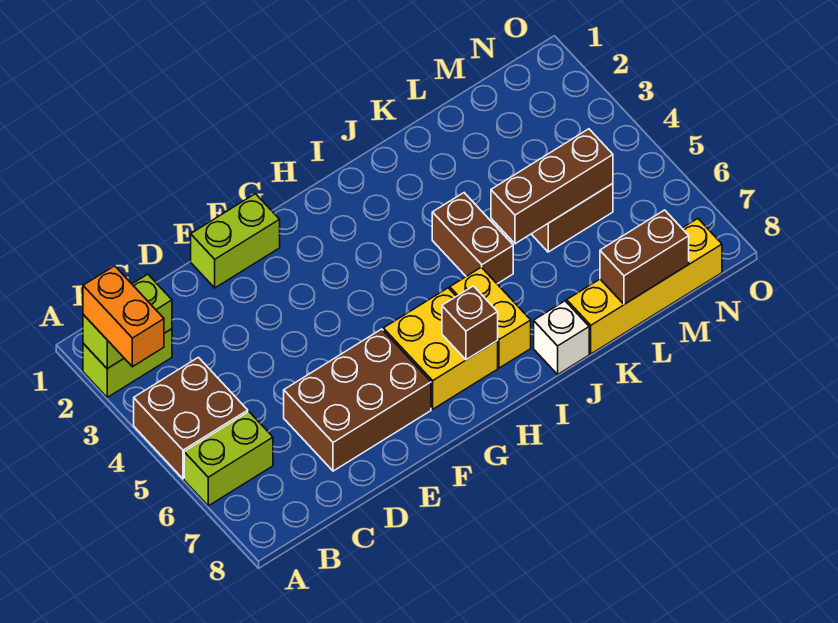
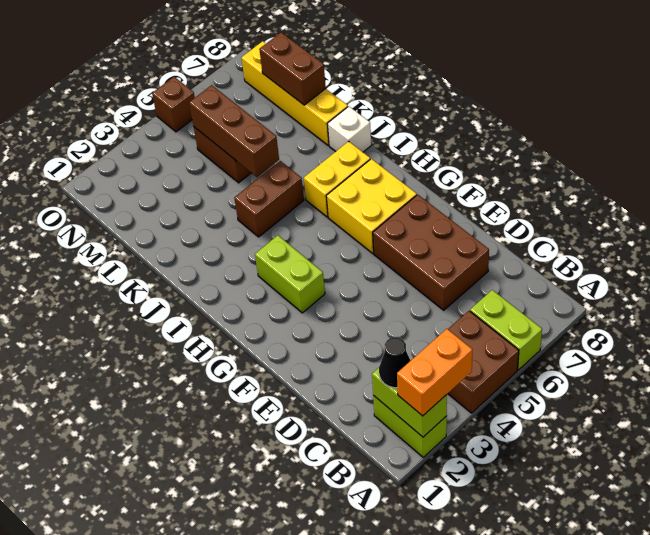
none -> black cone B2 level 3
lime brick E1:F1 level 1 -> lime brick G3:H3 level 1
brown brick H7 level 2 -> brown brick O5 level 1

